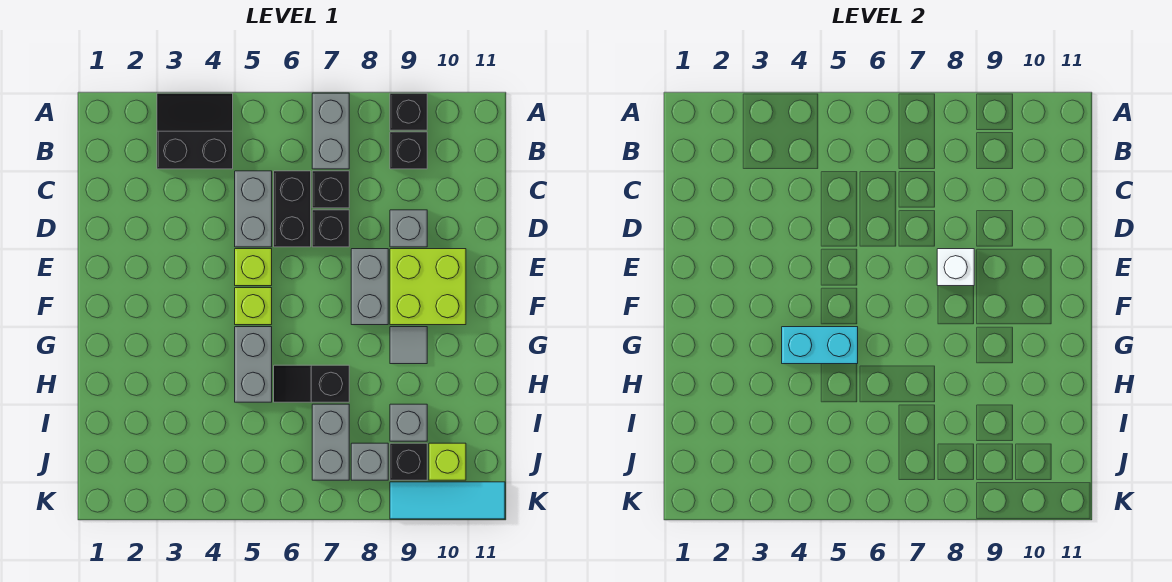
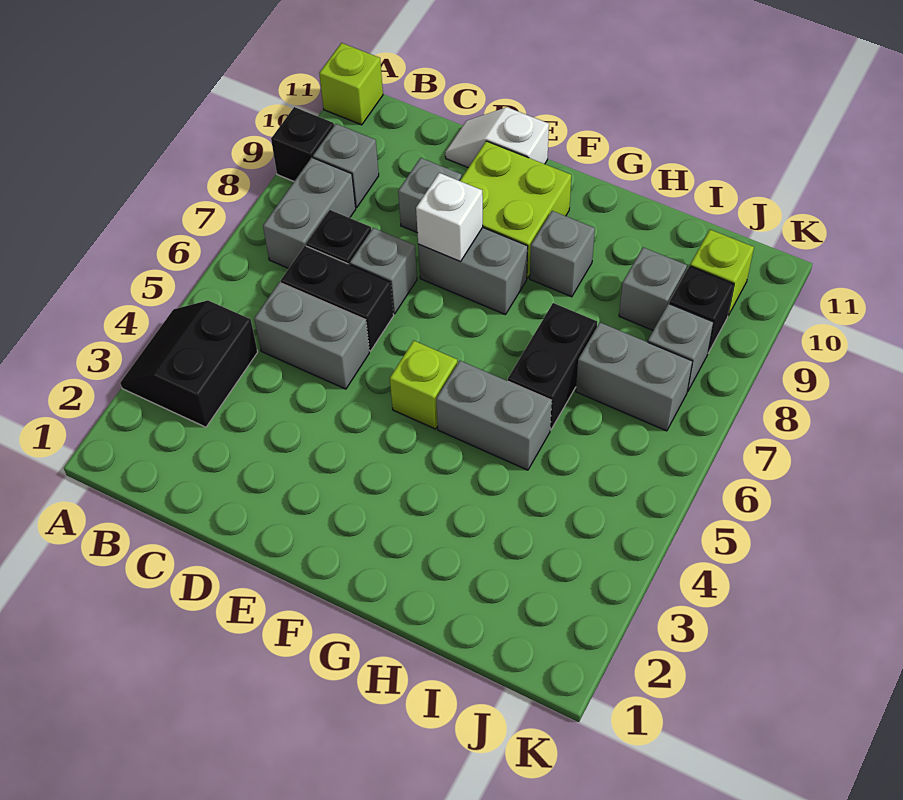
grey brick A7:B7 level 1 -> grey brick B7:B8 level 1
black brick B9 level 1 -> grey brick B9 level 1
black brick D7 level 1 -> grey brick D7 level 1
none -> white slope D11:E11 level 1 top E
lime brick E5 level 1 -> lime brick A11 level 1
cyan brick G4:G5 level 2 -> none
grey tile G9 level 1 -> grey brick G9 level 1
black slope H6:H7 level 1 top 7 -> black brick H6:H7 level 1
cyan tile K9:K11 level 1 -> none

